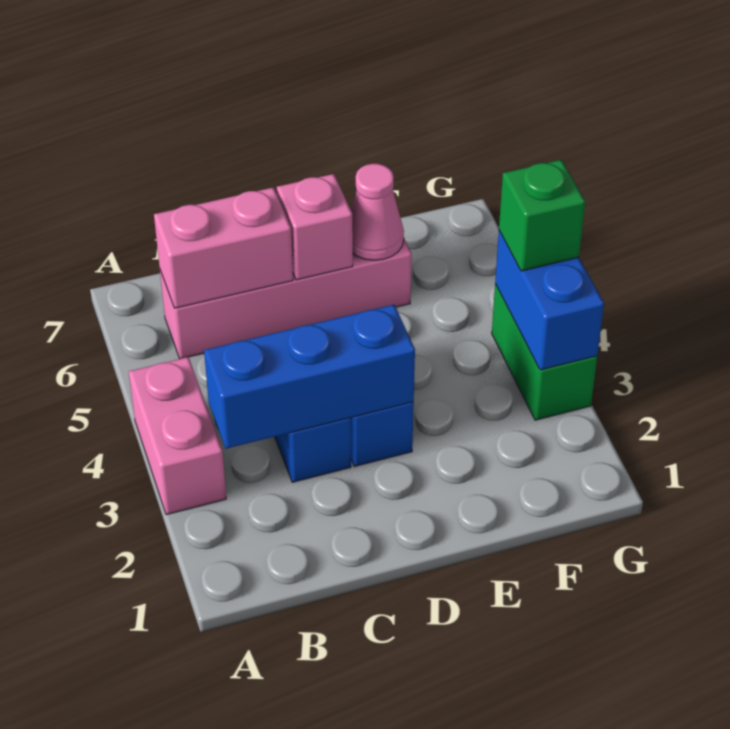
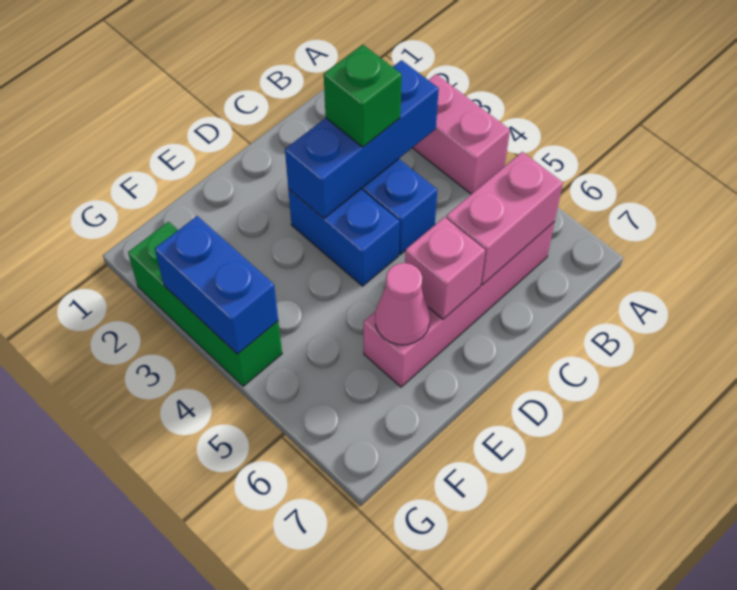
green brick G3:G4 level 1 -> green brick G2:G4 level 1
green brick G4 level 3 -> green brick C3 level 3

